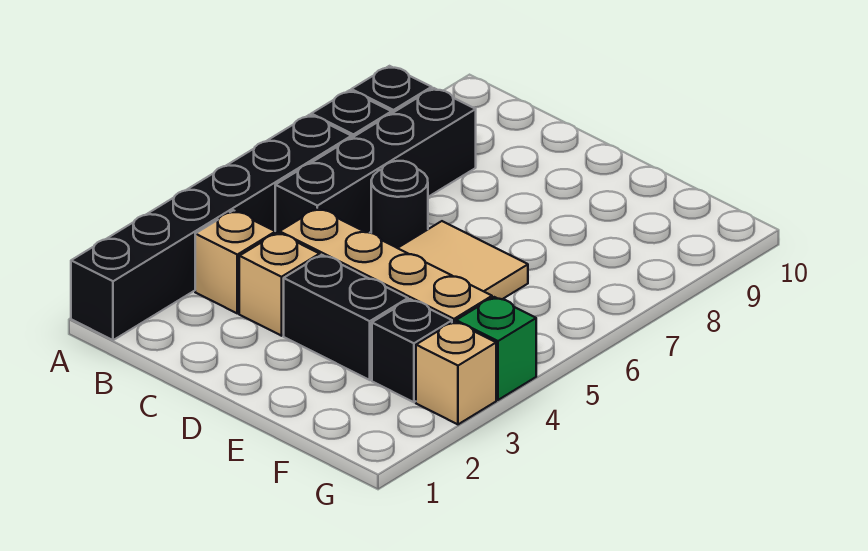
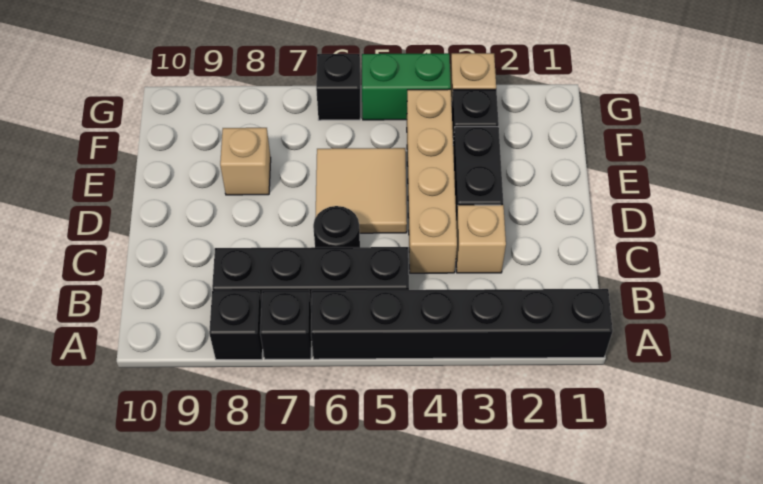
tan brick B3 level 1 -> tan brick E8 level 1
green brick G4 level 1 -> green brick G4:G5 level 1
none -> black brick G6 level 1

